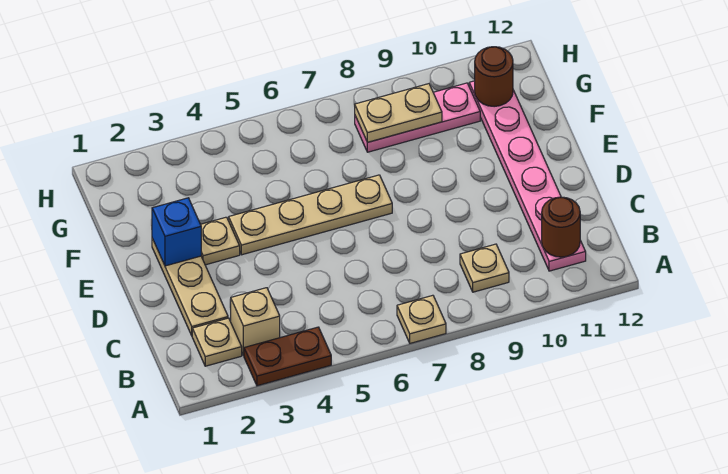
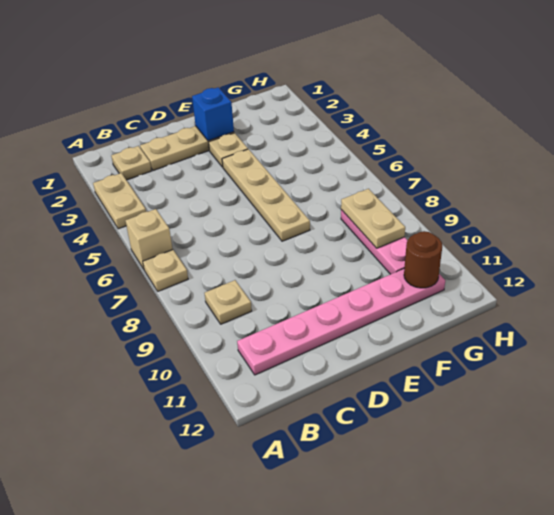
brown plate A3:A4 level 1 -> tan plate A3:A4 level 1
tan brick B3 level 1 -> tan brick A6 level 1
brown round brick B11 level 2 -> none

